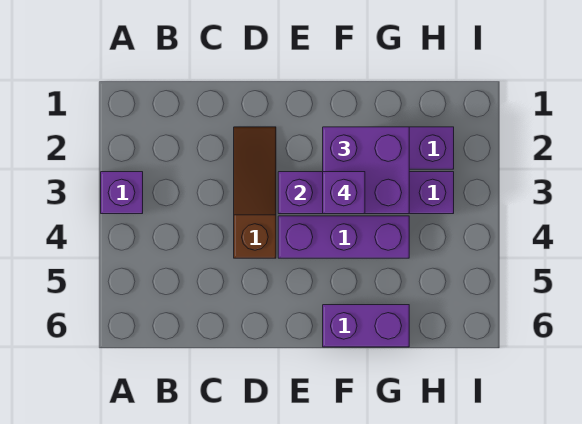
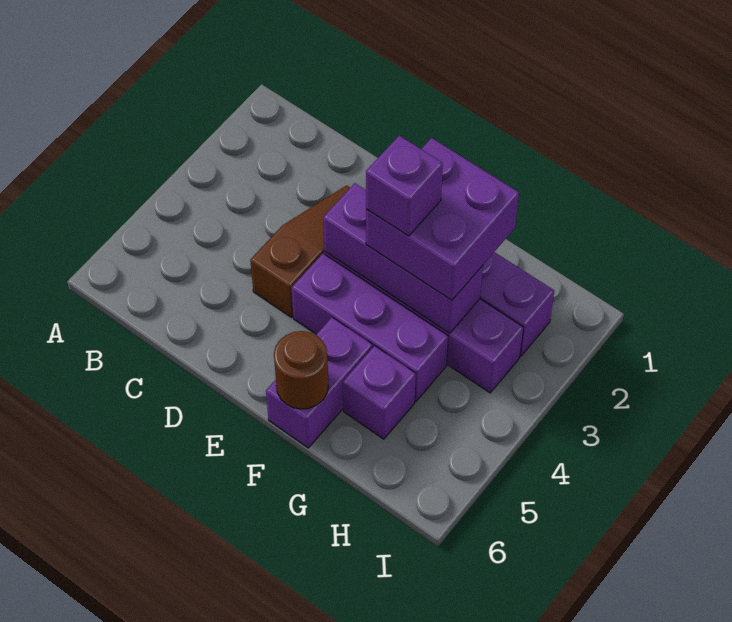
purple brick A3 level 1 -> purple brick G5 level 1
purple brick F6:G6 level 1 -> purple brick F5:F6 level 1
none -> brown round brick F6 level 2

